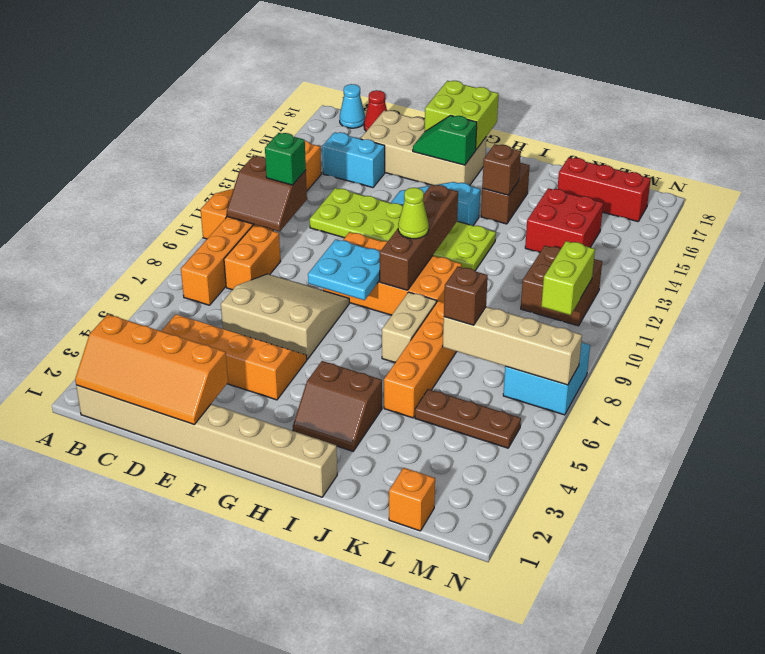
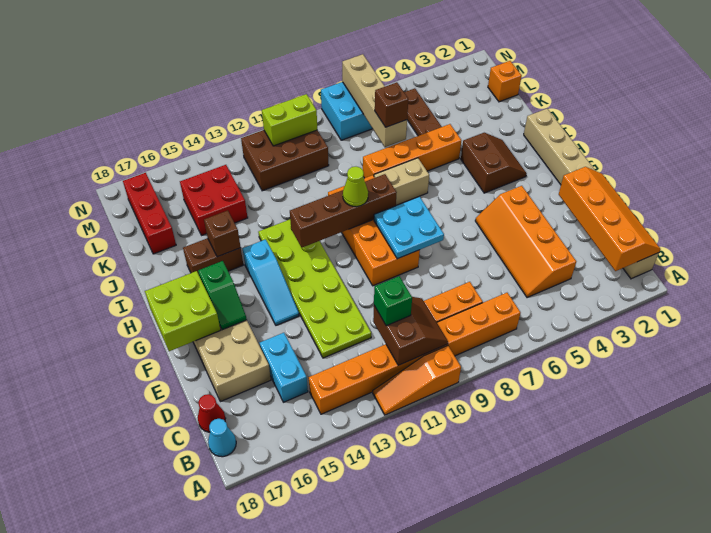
tan slope D6:F8 level 1 top 6 -> none
brown brick L11:M12 level 1 -> brown brick L10:M12 level 1

